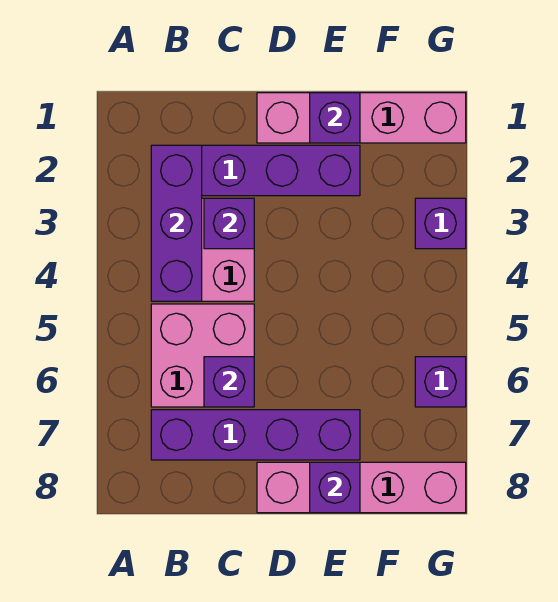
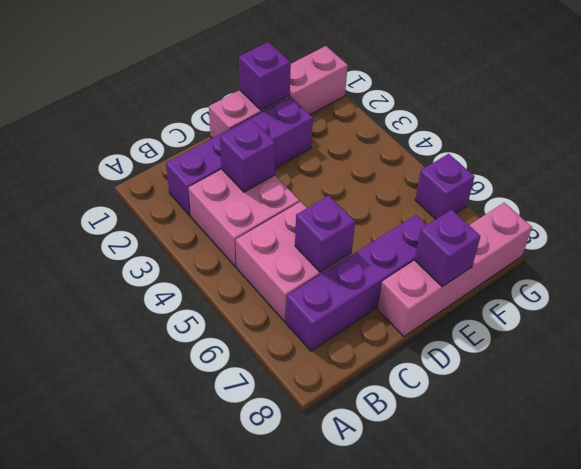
purple brick B2:B4 level 2 -> none
purple brick G3 level 1 -> none

